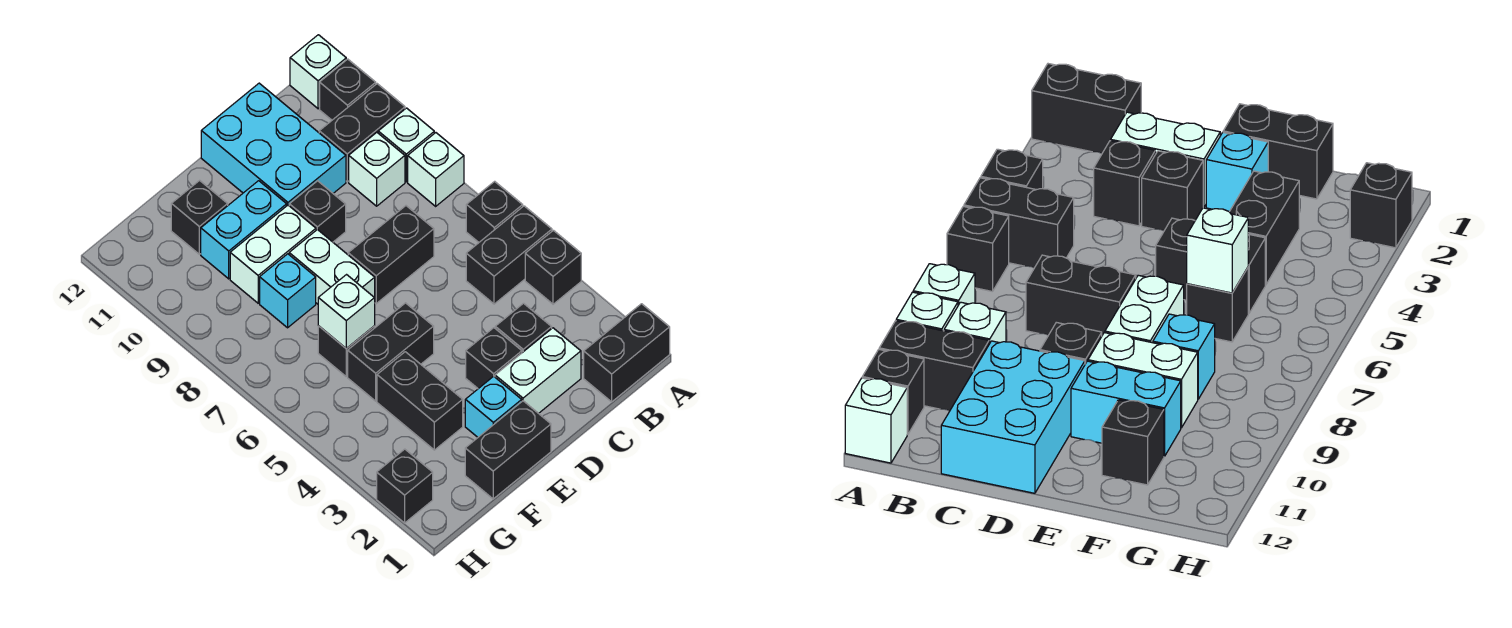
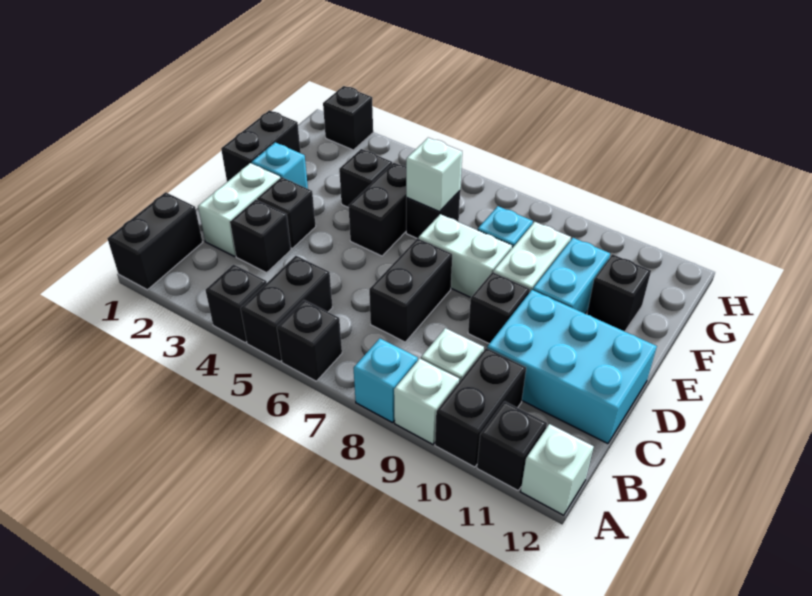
white brick A8 level 1 -> cyan brick A8 level 1
black brick F3:F4 level 1 -> black brick F4 level 1

